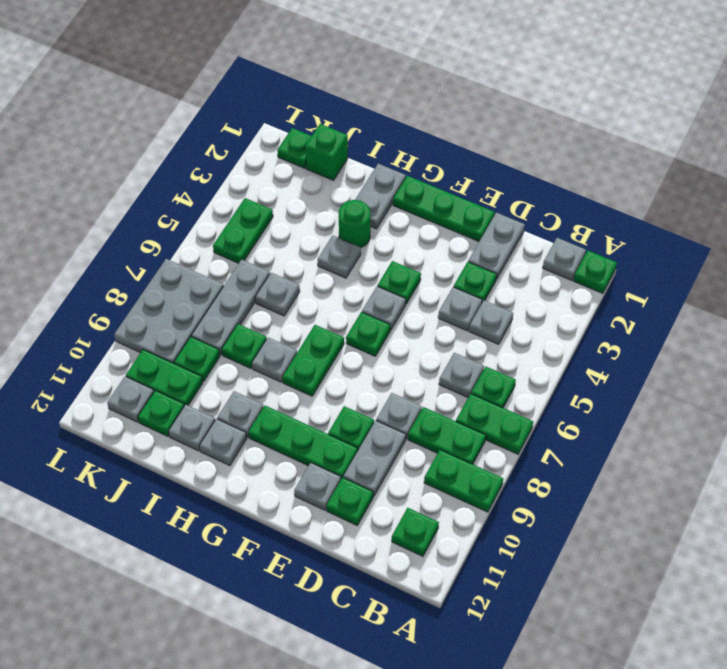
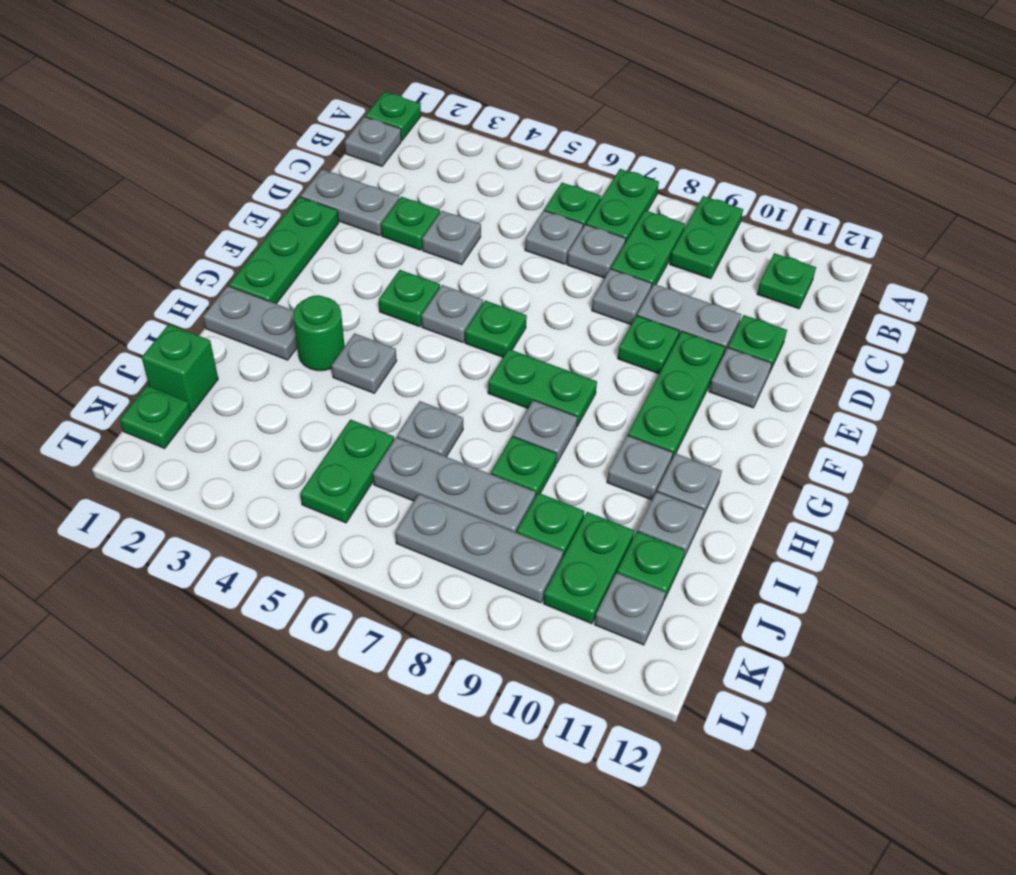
grey plate C4 level 1 -> grey plate C7 level 1
green plate K4:K5 level 1 -> green plate J5:K5 level 1
grey plate K7:L9 level 1 -> grey plate K7:K9 level 1

